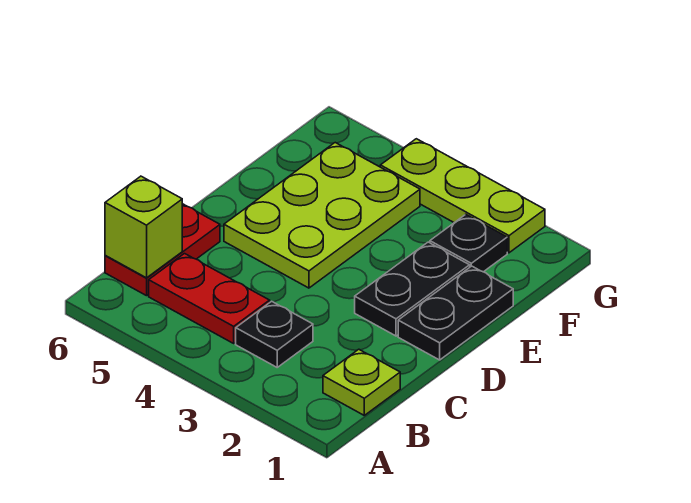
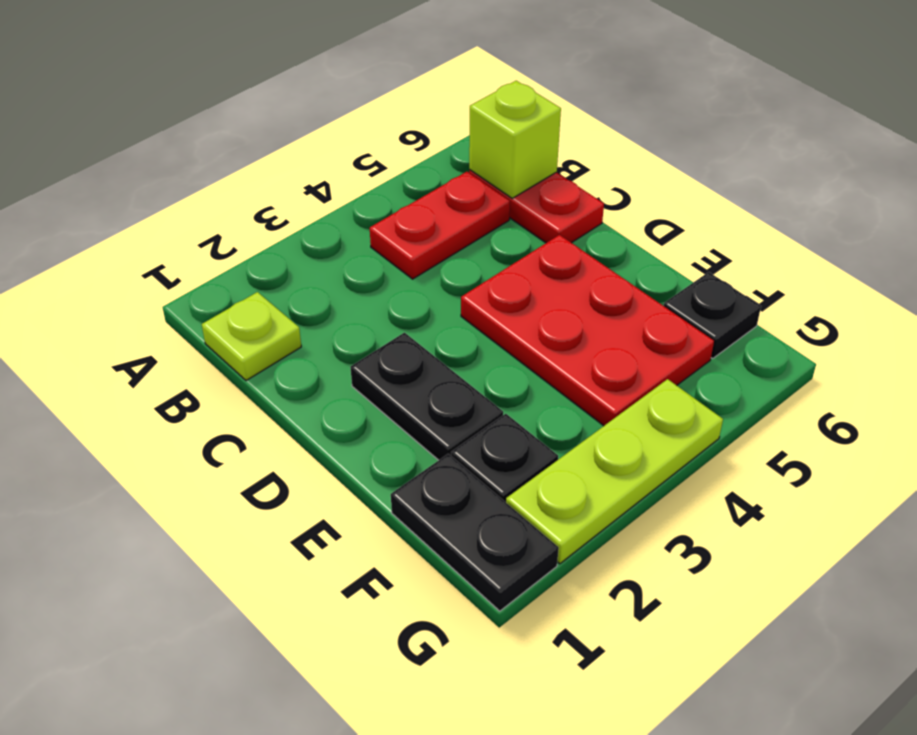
black plate B3 level 1 -> black plate F6 level 1
black plate D1:E1 level 1 -> black plate F1:G1 level 1
lime plate D4:F5 level 1 -> red plate D4:F5 level 1

